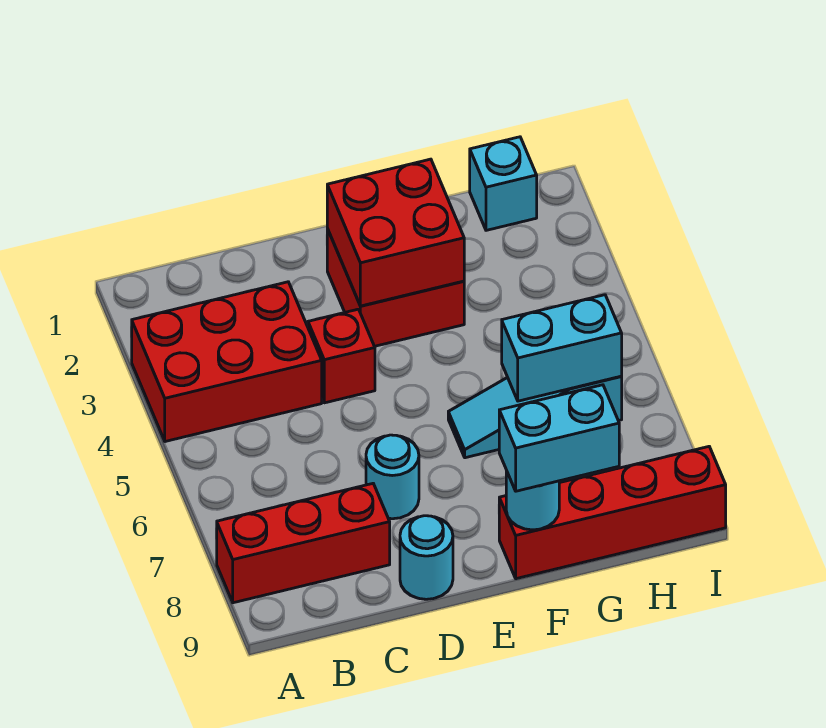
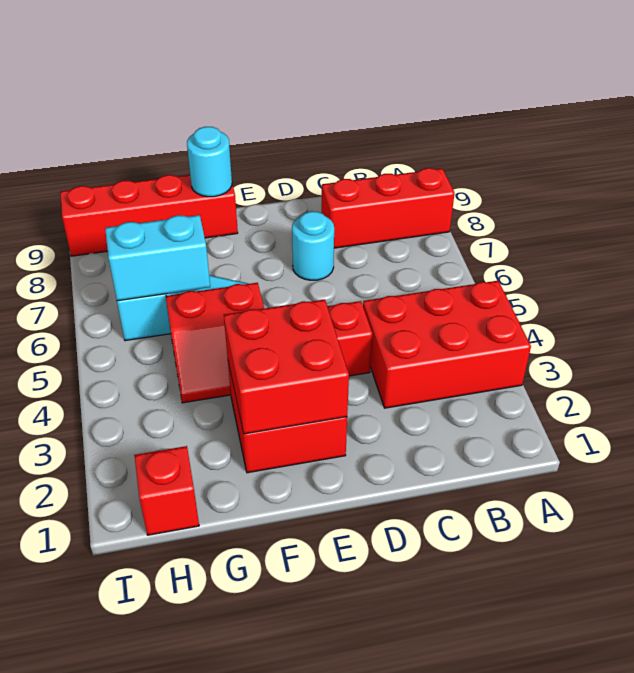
cyan round brick D9 level 1 -> none
none -> red slope F4:G5 level 1 top 5
cyan brick F9:G9 level 3 -> none
cyan brick H1 level 1 -> red brick H1 level 1

